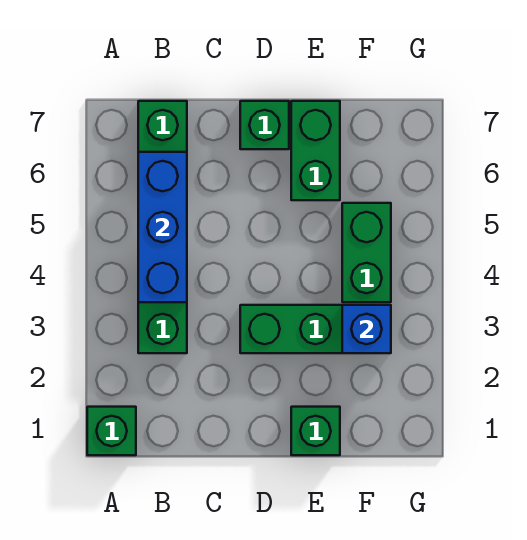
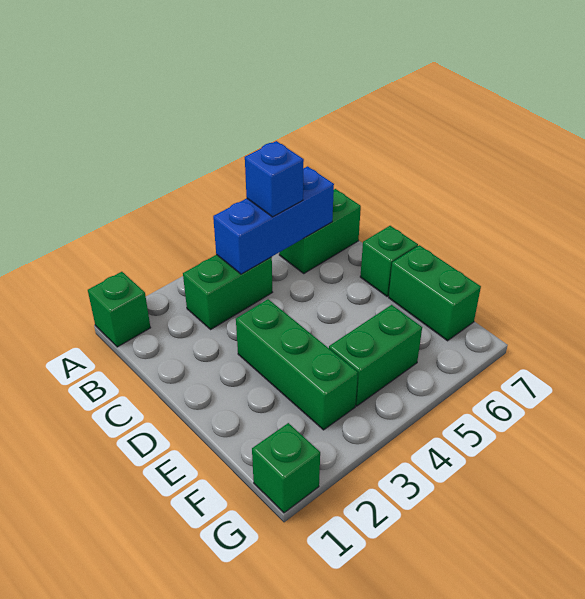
green brick E1 level 1 -> green brick G1 level 1
green brick E6:E7 level 1 -> green brick E7:F7 level 1
blue brick F3 level 2 -> blue brick B5 level 3

